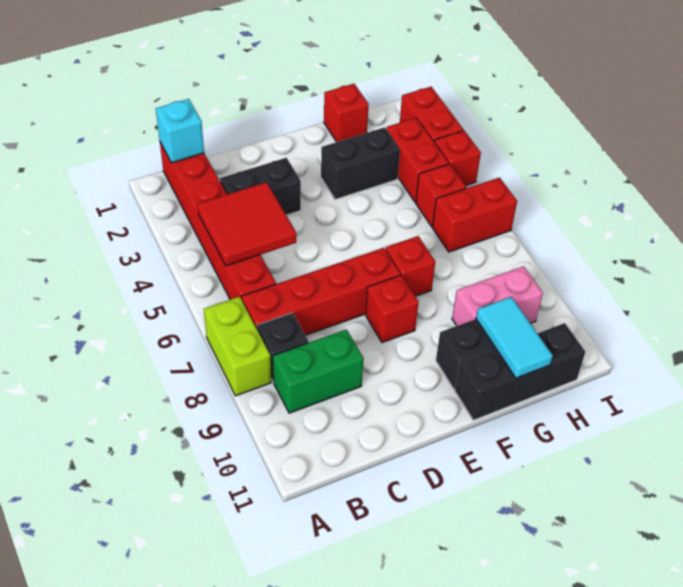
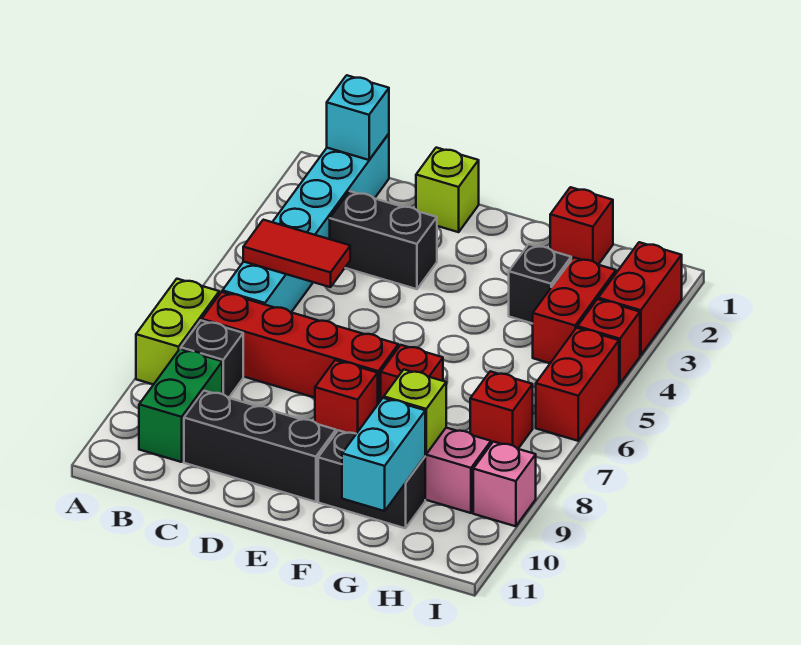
red brick B1:B6 level 1 -> cyan brick B1:B6 level 1
red tile B4:C5 level 2 -> red tile B5:C5 level 2
green brick B9:C9 level 1 -> green brick B9:B10 level 1
none -> lime brick D1 level 1
black brick F3:G3 level 1 -> black brick G3 level 1
black brick F11:H11 level 1 -> black brick C10:E10 level 1
none -> lime brick G9 level 2
cyan tile G10:G11 level 2 -> cyan brick G10:G11 level 2
red brick H5 level 1 -> red brick H7 level 1
red brick H6:I6 level 1 -> red brick I5:I6 level 1
none -> pink brick I9 level 1

